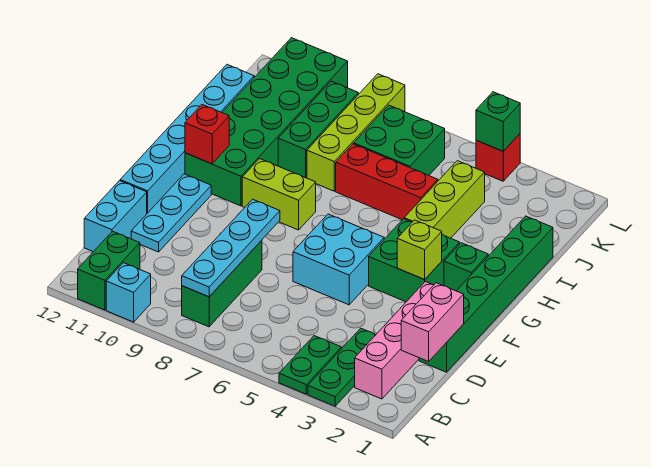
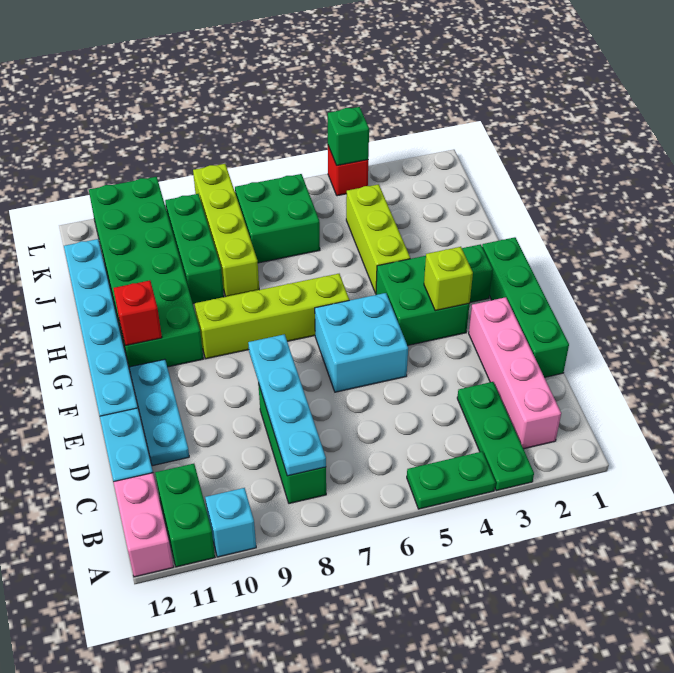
green plate A4:B4 level 1 -> green plate A4:A5 level 1
pink brick C1:D1 level 2 -> pink brick A12:B12 level 1
green brick D1:I1 level 1 -> green brick D1:G1 level 1
lime brick G8:G9 level 1 -> lime brick G6:G9 level 1
red brick I5:I7 level 1 -> none

